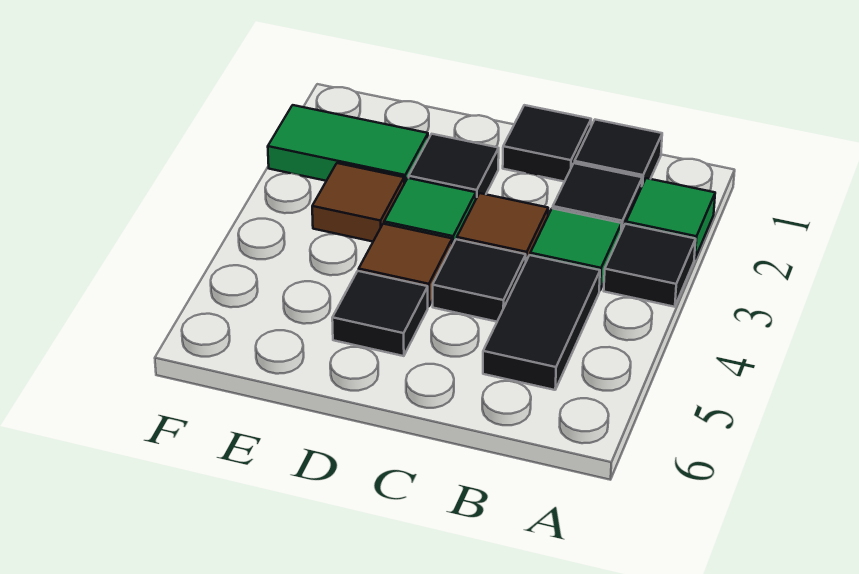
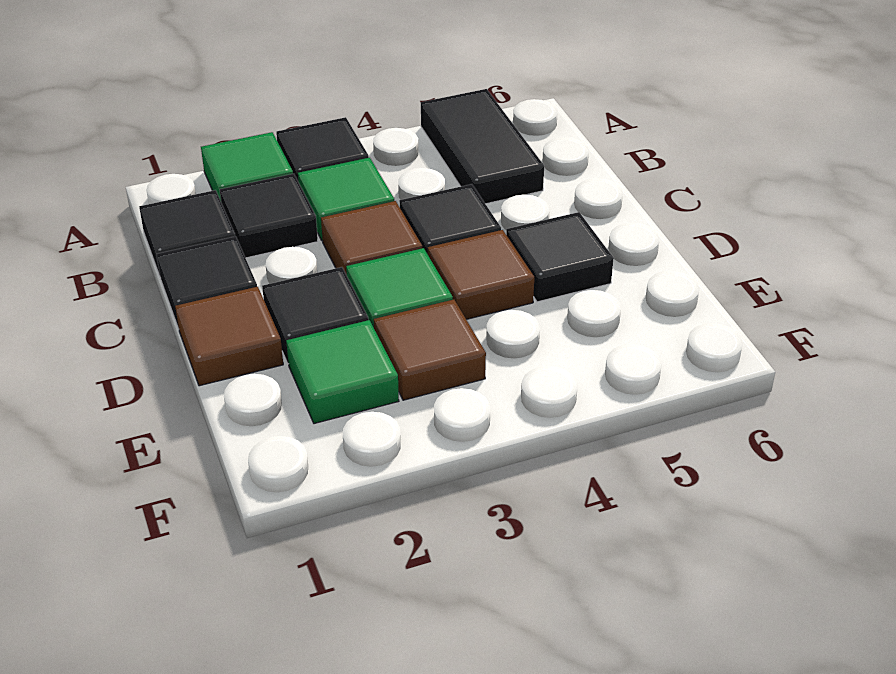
black tile B4:B5 level 1 -> black tile A5:B5 level 1
none -> brown tile D1 level 1
green tile E2:F2 level 1 -> green tile E2 level 1

